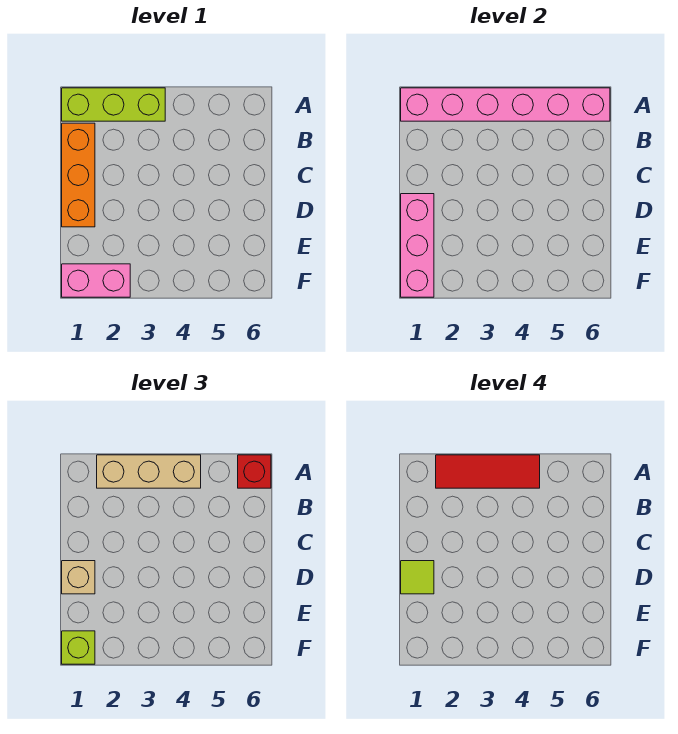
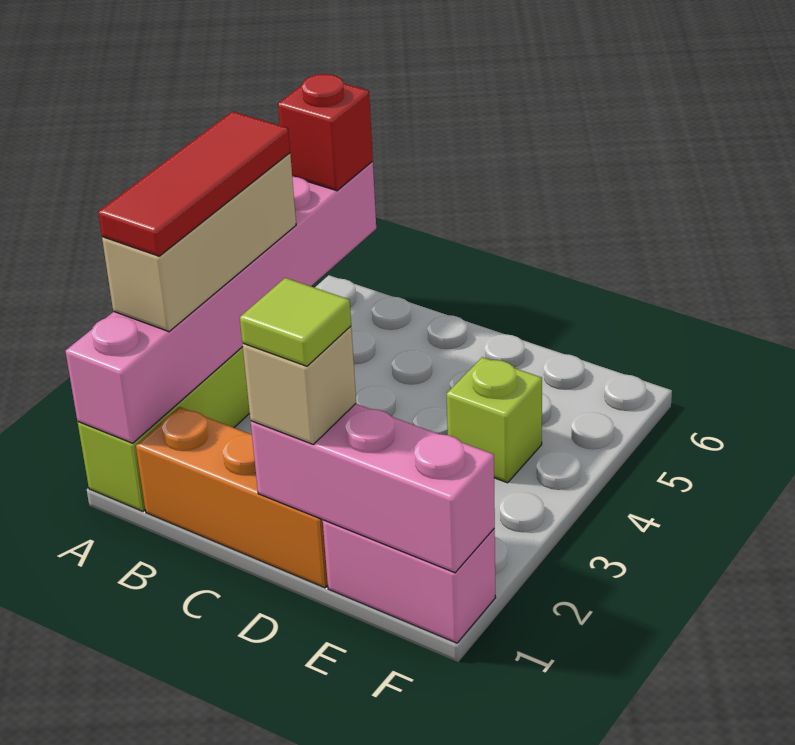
pink brick F1:F2 level 1 -> pink brick E1:F1 level 1
lime brick F1 level 3 -> lime brick E4 level 1

